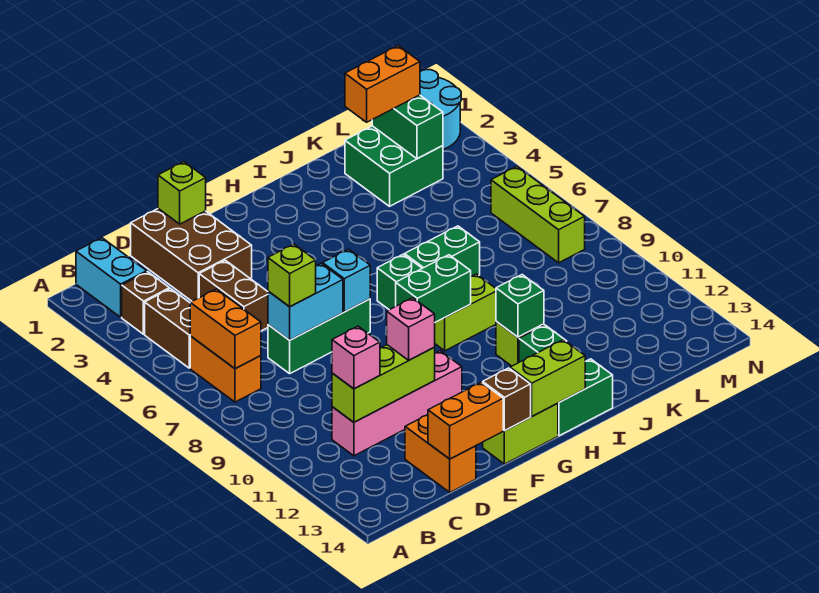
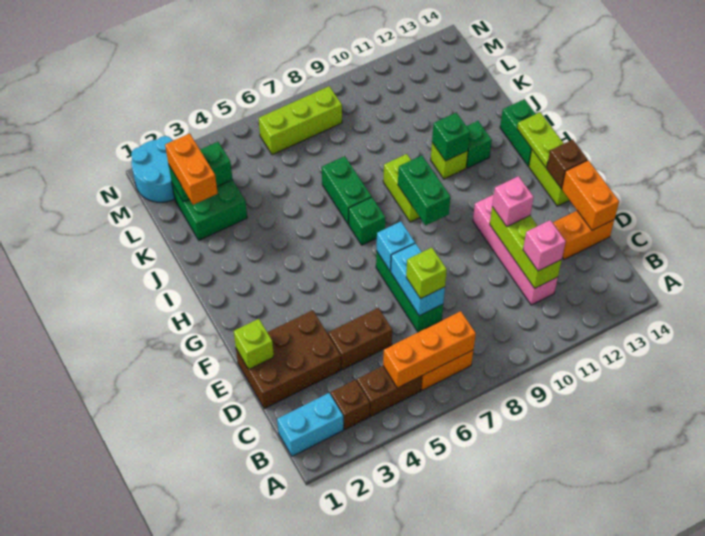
orange brick B6:B7 level 2 -> orange brick B5:B7 level 2
lime brick G14:H14 level 2 -> lime plate G14:H14 level 2

